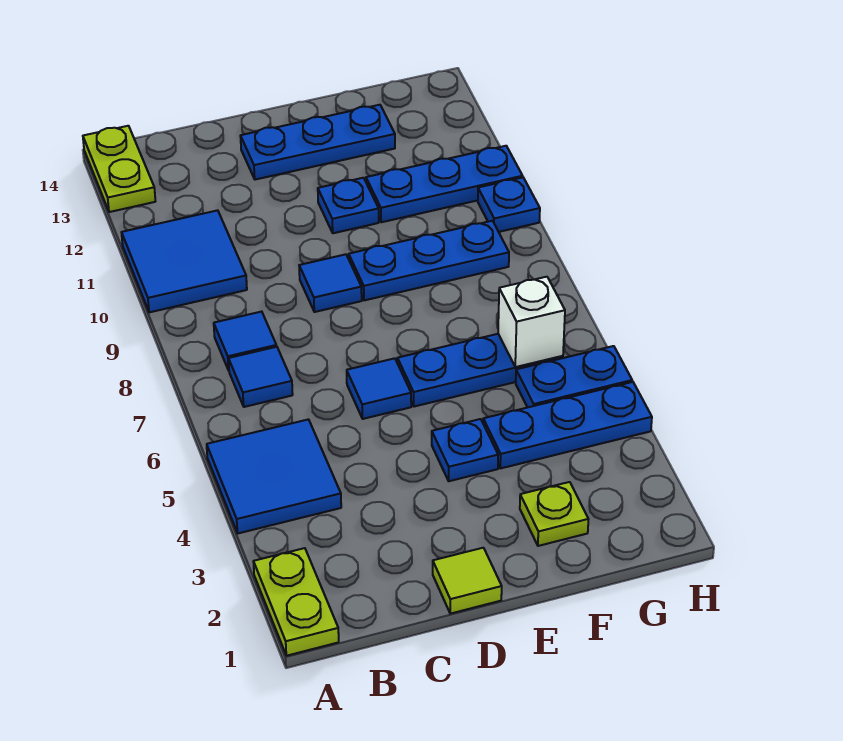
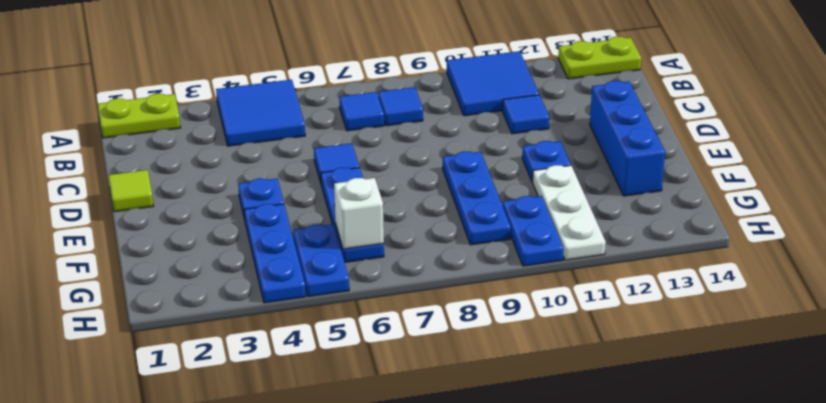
blue tile D9 level 1 -> blue tile C11 level 1
blue plate D13:F13 level 1 -> blue brick D13:F13 level 1
lime plate F2 level 1 -> none
blue plate F11:H11 level 1 -> white plate F11:H11 level 1
blue plate H10 level 1 -> blue plate G10:H10 level 1

